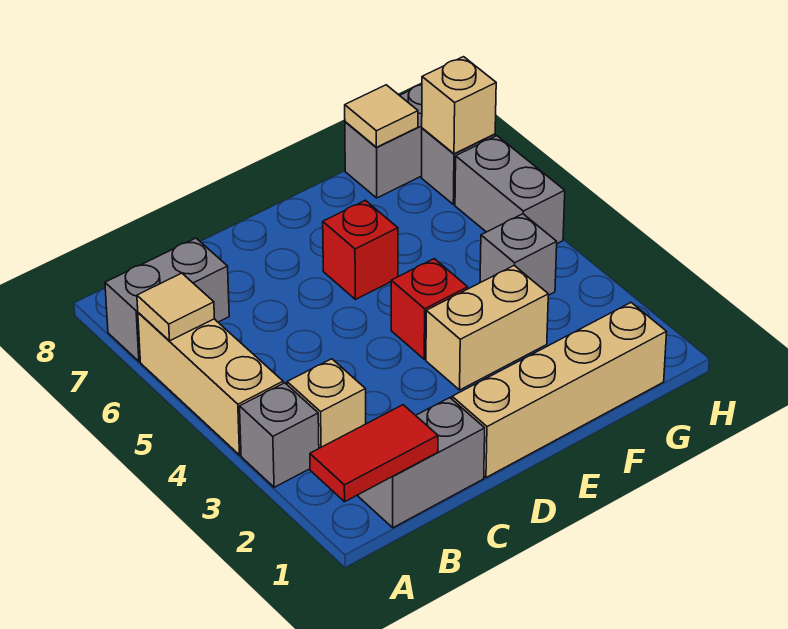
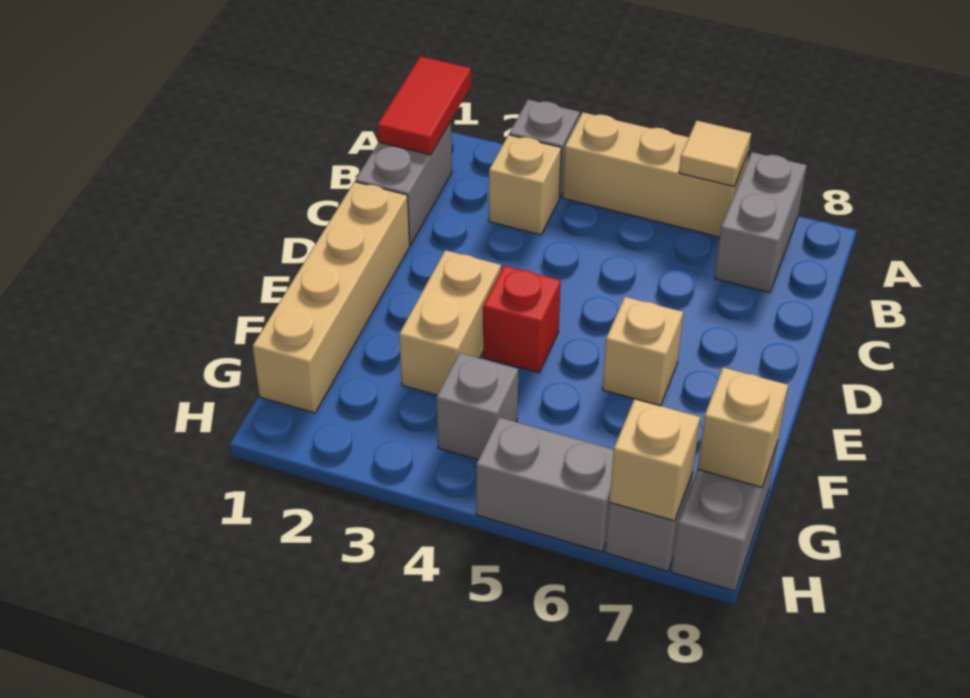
red brick E6 level 1 -> tan brick E6 level 1
tan tile G8 level 2 -> tan brick G8 level 2

